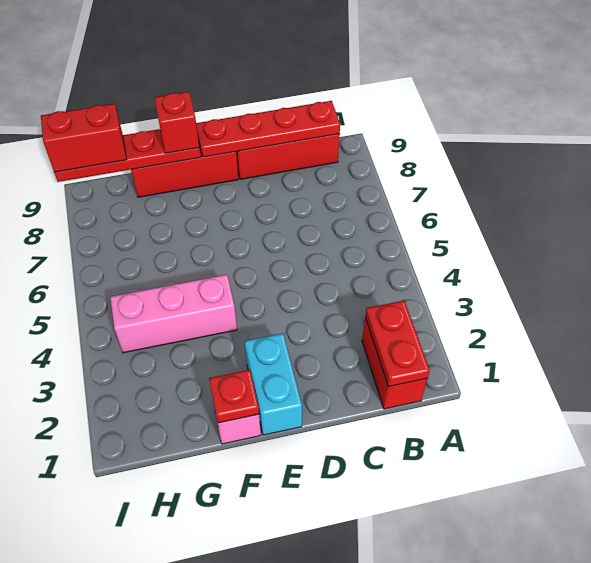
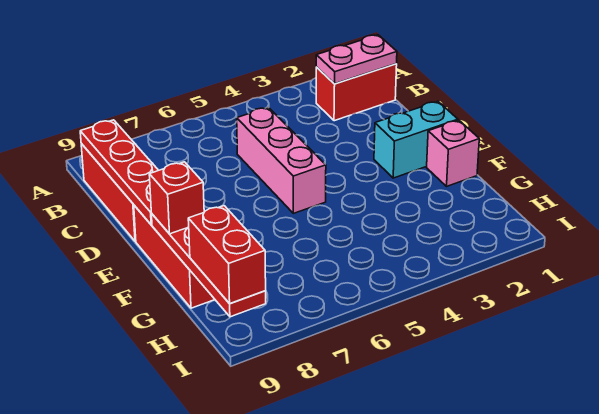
red plate B1:B2 level 2 -> pink plate B1:B2 level 2
red plate F1 level 2 -> none
pink brick F4:H4 level 1 -> pink brick C5:E5 level 1

